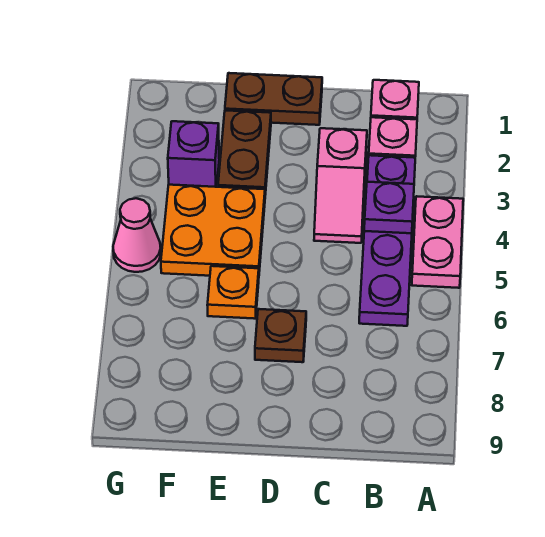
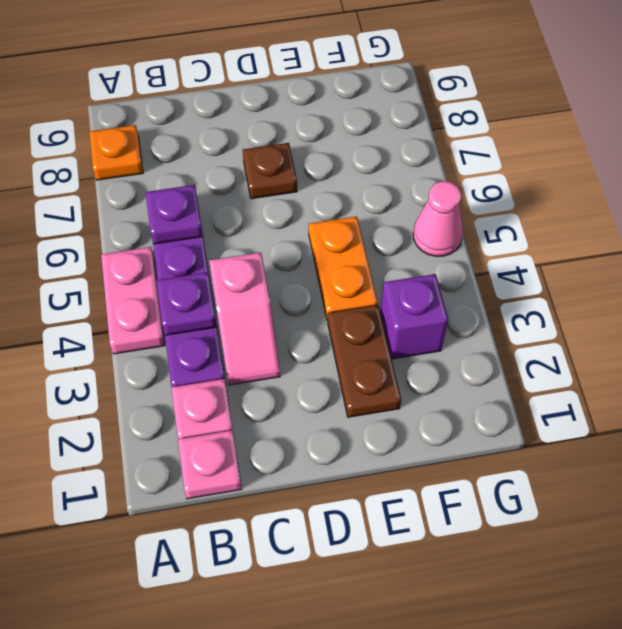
none -> purple plate B6 level 2
pink slope C3:C4 level 1 top 3 -> pink slope C3:C4 level 1 top 4
brown plate D1:E1 level 1 -> none
orange plate E4:F5 level 1 -> orange plate E4:E5 level 1
orange plate E6 level 1 -> orange plate A8 level 1

